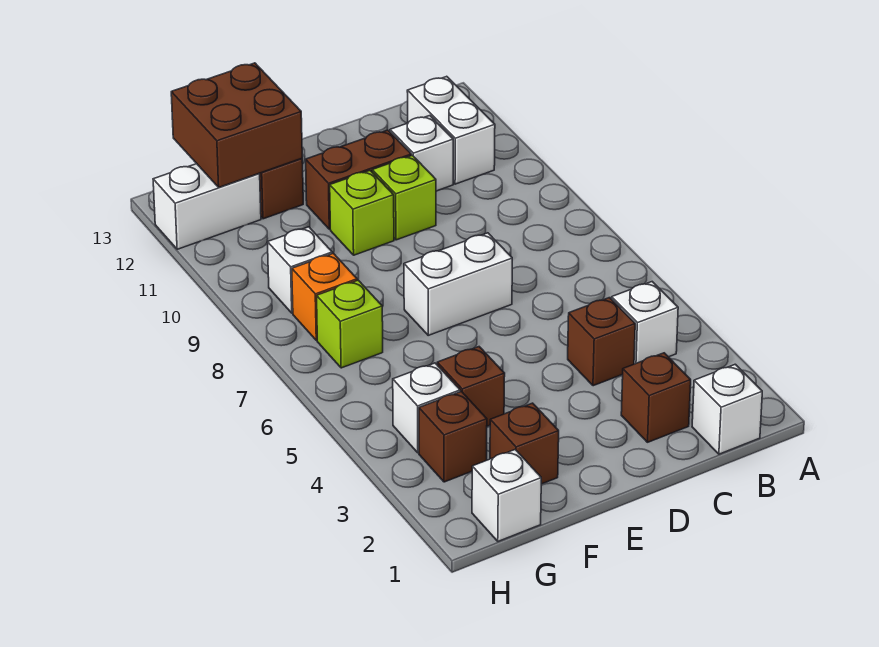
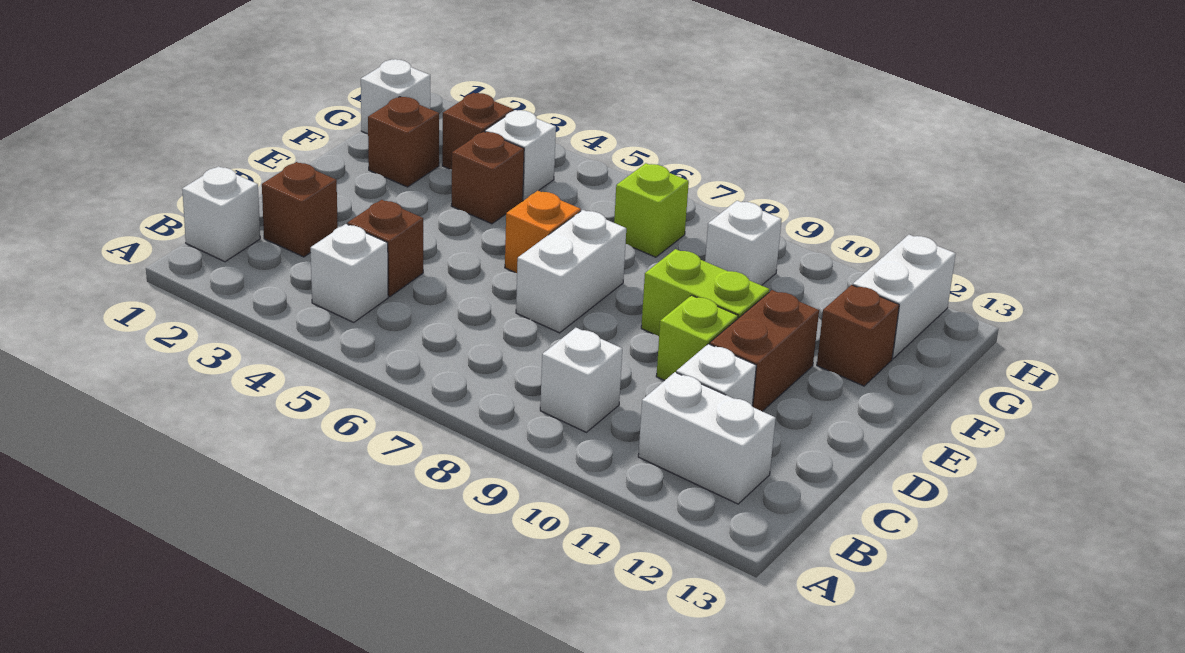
none -> white brick B9 level 1
lime brick E10 level 1 -> lime brick E9:E10 level 1
brown brick F12:G13 level 2 -> none
orange brick G8 level 1 -> orange brick E6 level 1

